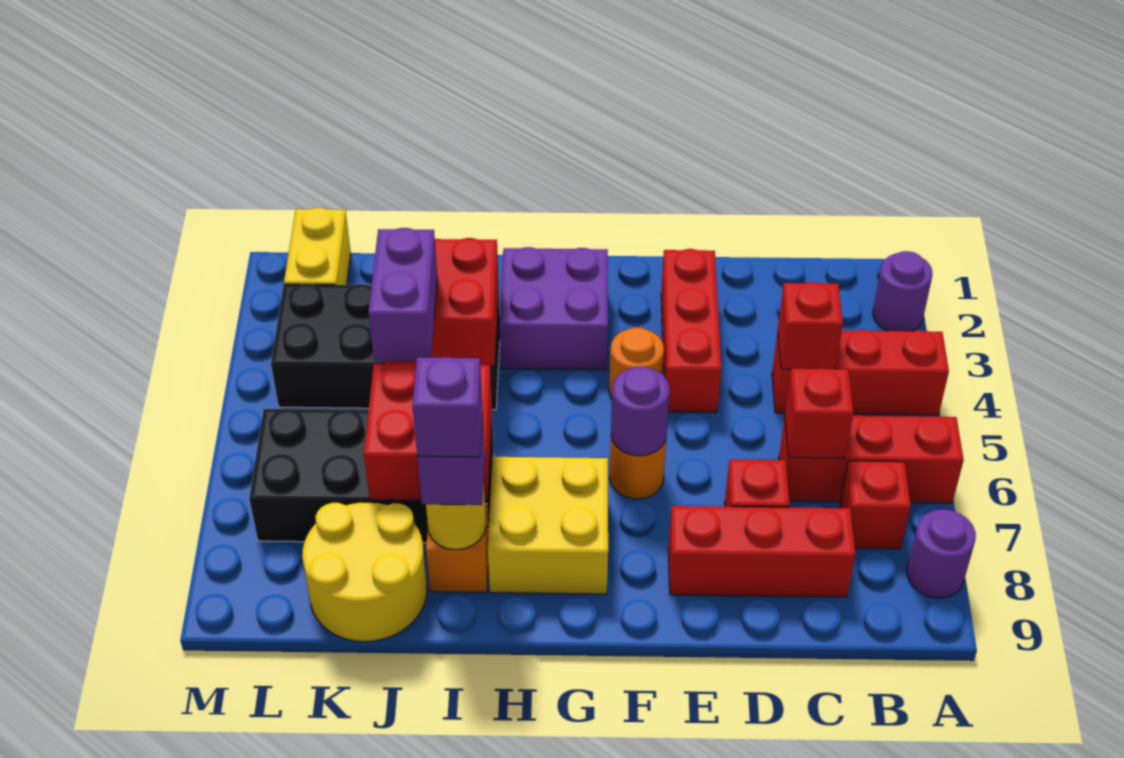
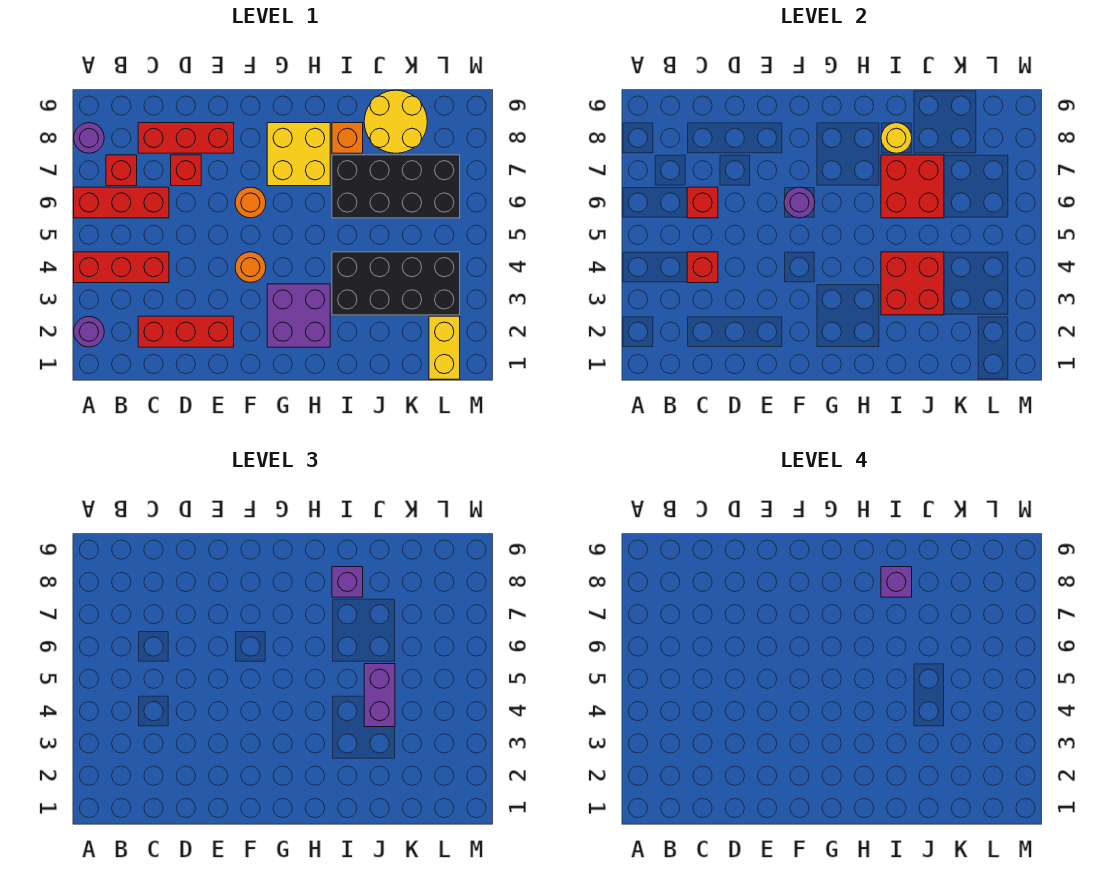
red brick E2:E4 level 1 -> red brick C2:E2 level 1

